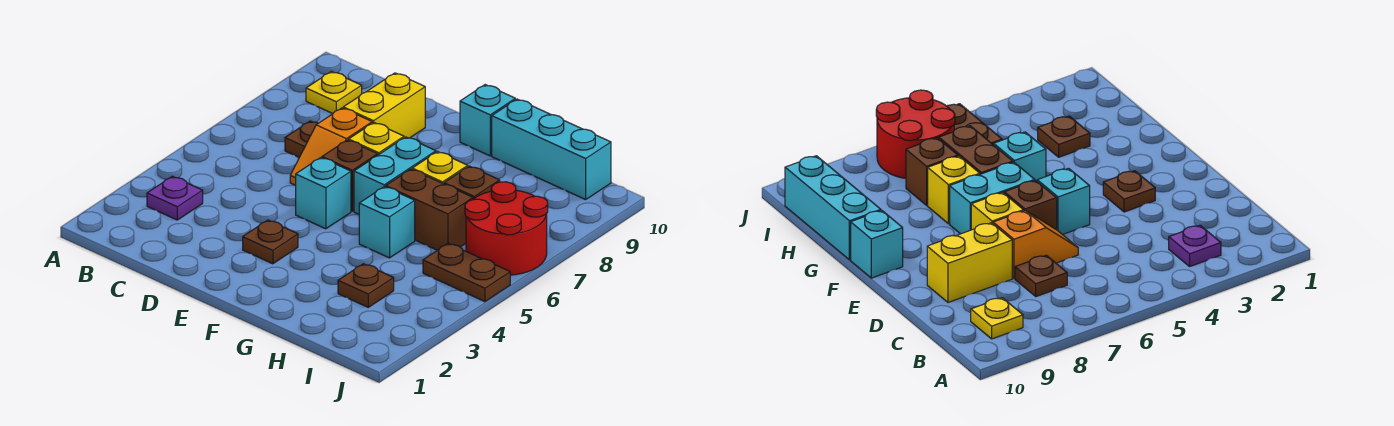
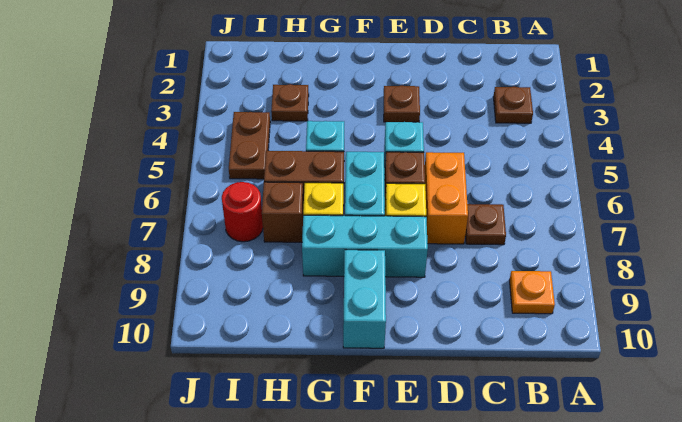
purple plate B3 level 1 -> brown plate B3 level 1
yellow plate B9 level 1 -> orange plate B9 level 1
orange slope D6:D7 level 1 top 7 -> orange brick D6:D7 level 1
yellow brick D8:D9 level 1 -> none
cyan brick F10 level 1 -> cyan brick F9:F10 level 1
cyan brick G10:I10 level 1 -> cyan brick E8:G8 level 1
brown plate I5:J5 level 1 -> brown plate I4:I5 level 1
red round brick I6:J7 level 1 -> red round brick I7 level 1

